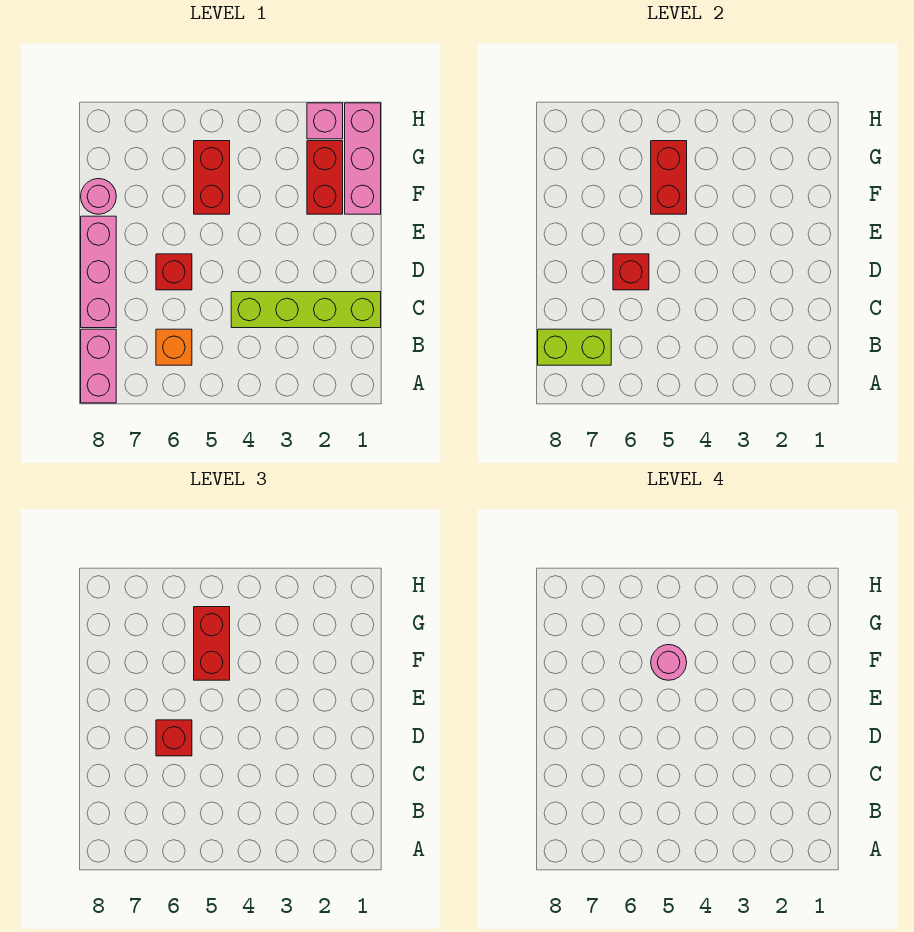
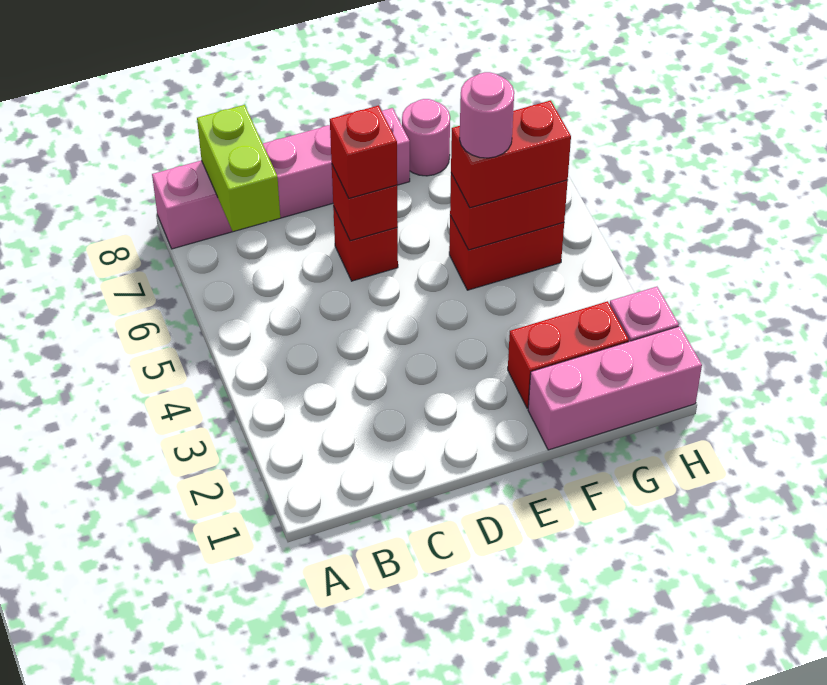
orange brick B6 level 1 -> none
lime brick C1:C4 level 1 -> none

